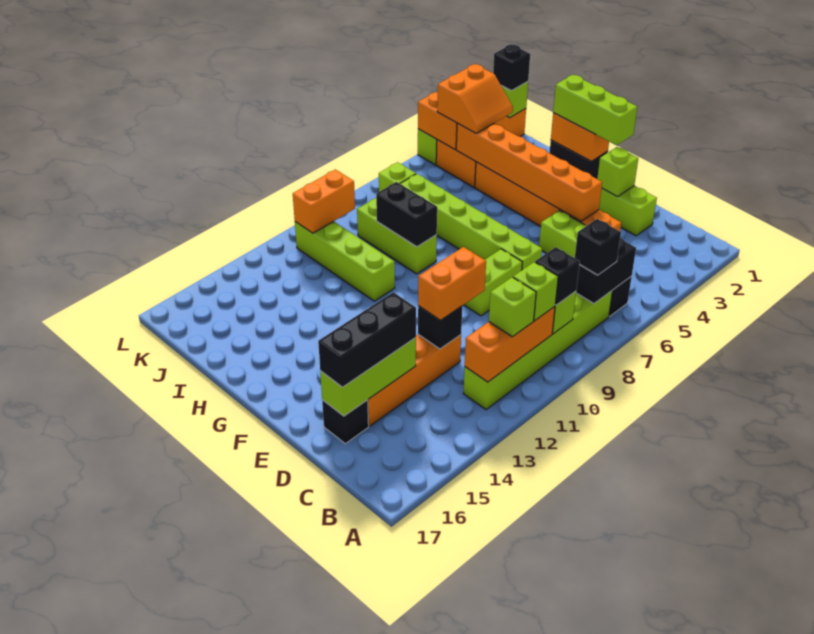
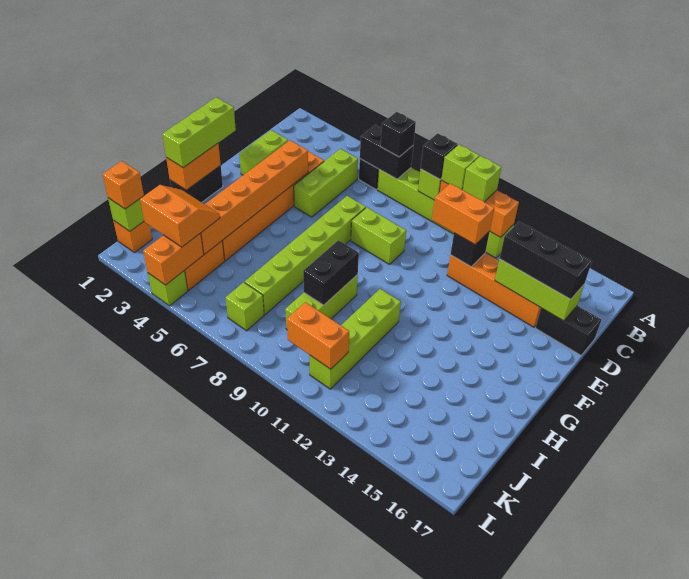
black brick D16 level 1 -> black brick D16:D17 level 1
lime brick E2 level 2 -> none
black brick K1 level 3 -> orange brick K1 level 3

